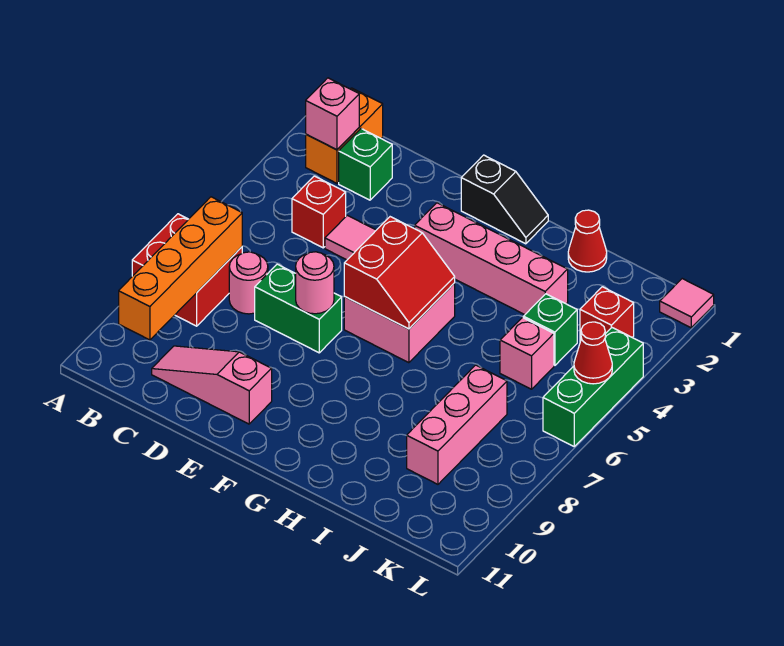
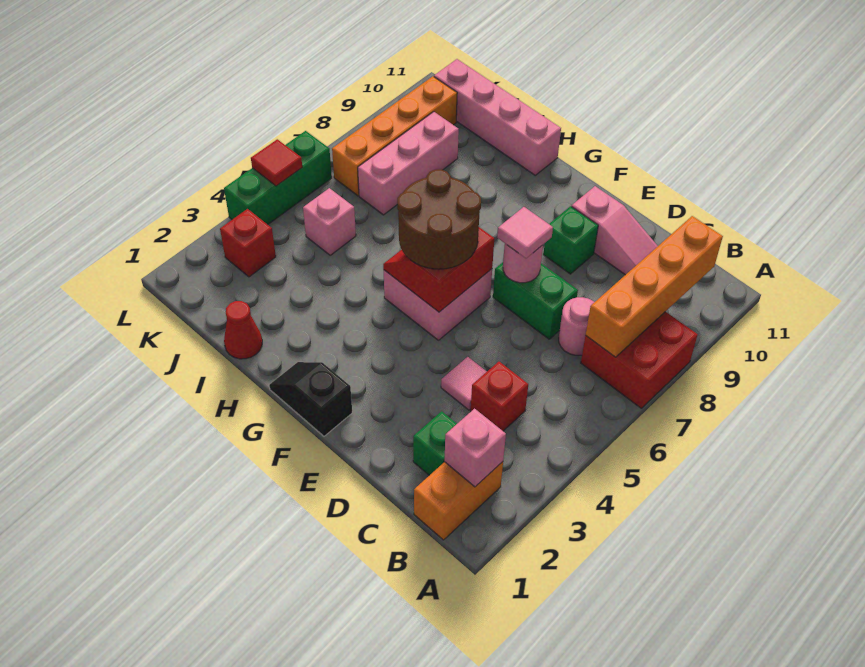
pink brick F3:I3 level 1 -> pink brick H11:K11 level 1
none -> brown round brick F5:G6 level 3
green brick J4 level 1 -> green brick E9 level 1
none -> orange brick K7:K10 level 1
pink tile L1 level 1 -> pink tile E7 level 3
red cone L5 level 2 -> red tile L5 level 2

